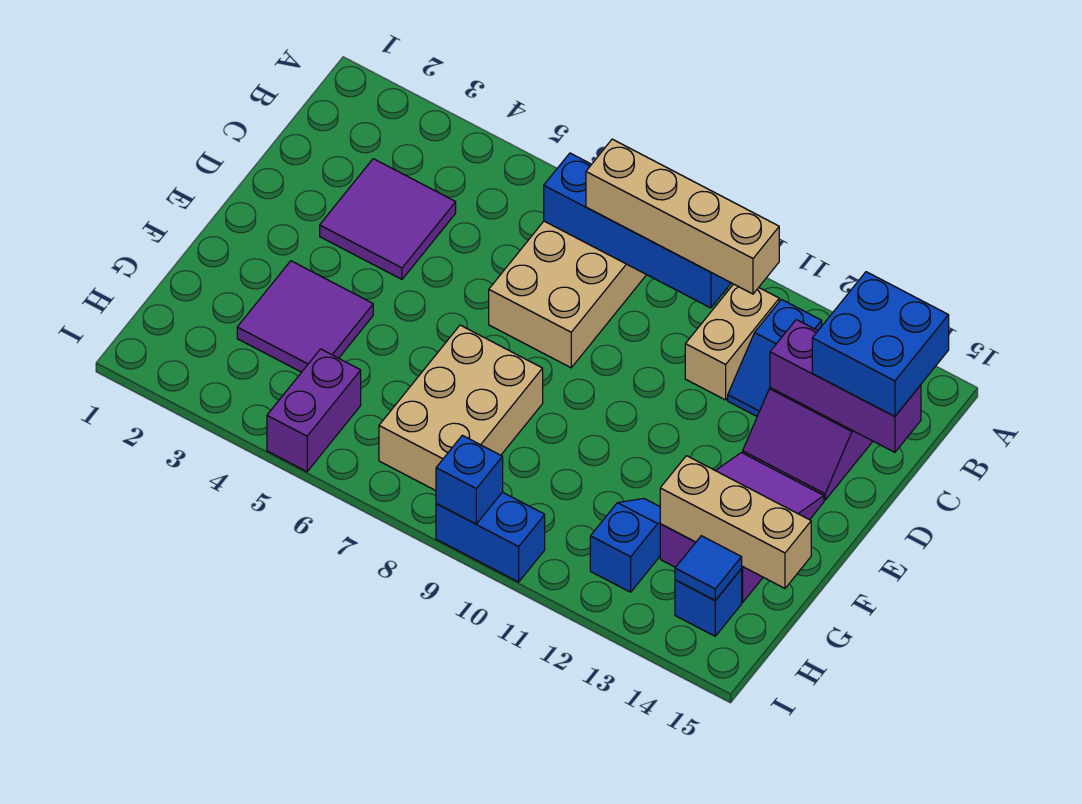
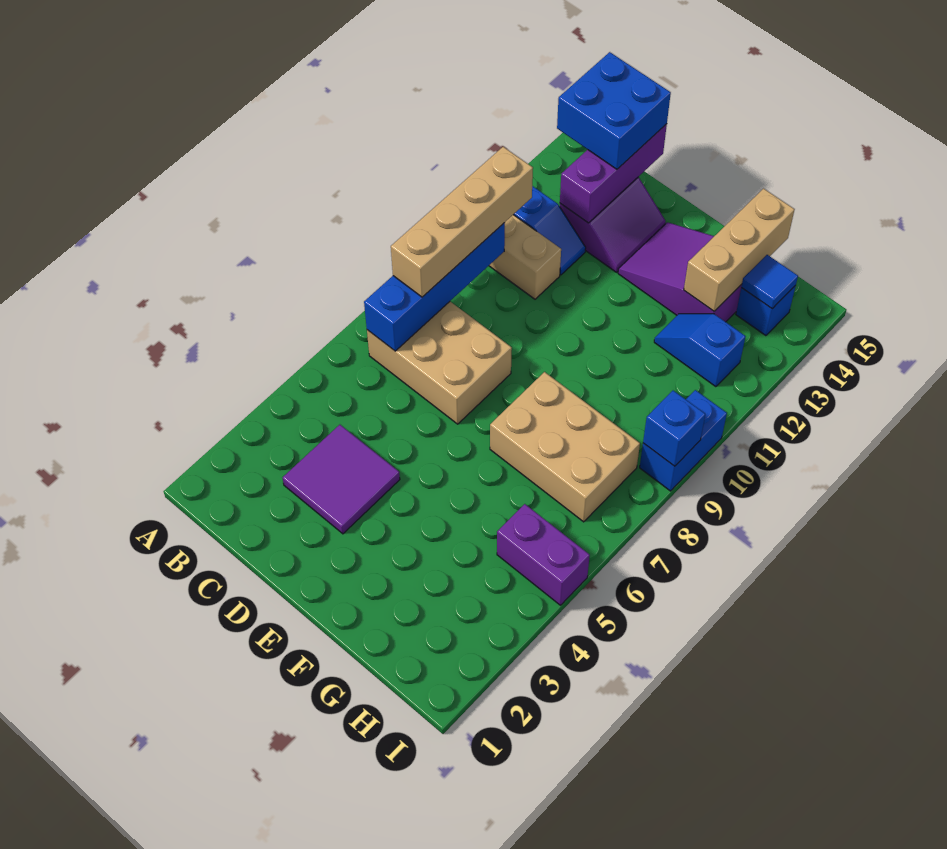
purple tile F3:G4 level 1 -> none

